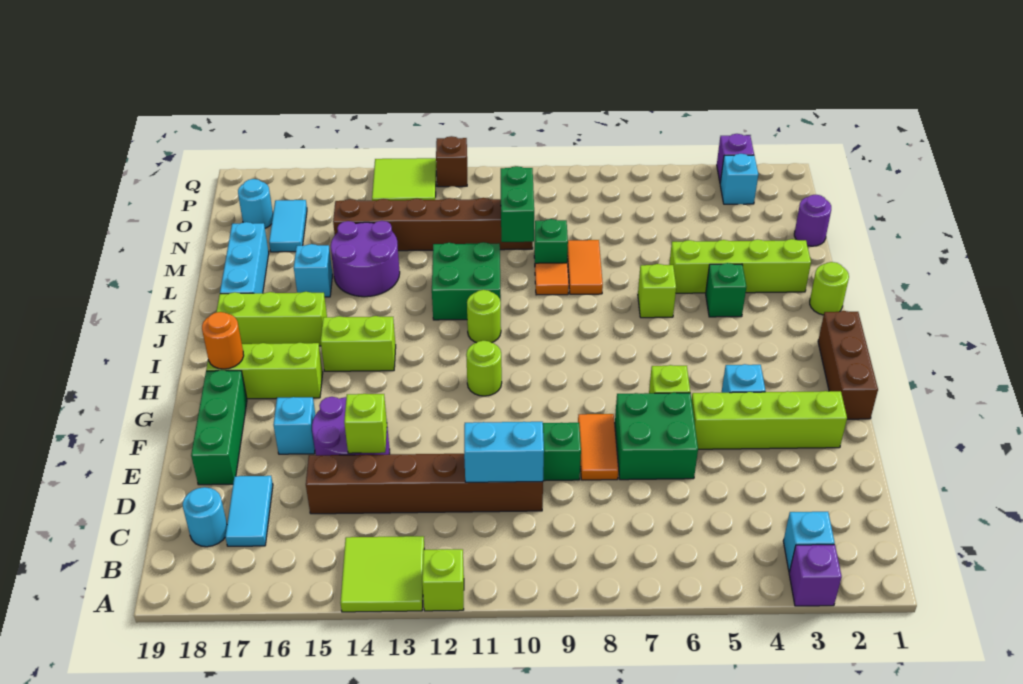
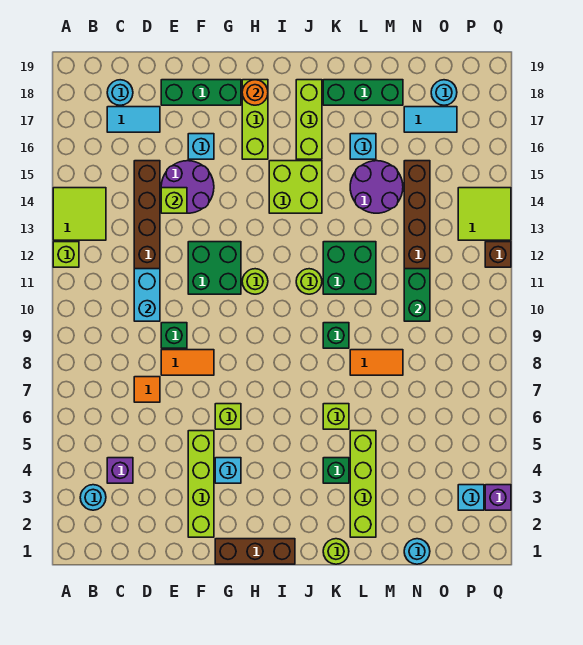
purple brick A3 level 1 -> purple brick C4 level 1
cyan brick B3 level 1 -> cyan round brick B3 level 1
green brick E6:F7 level 1 -> green brick F11:G12 level 1
lime brick I14:I15 level 1 -> lime brick I14:J15 level 1
cyan brick K18:M18 level 1 -> green brick K18:M18 level 1
orange tile L9 level 1 -> orange tile D7 level 1
green brick M9 level 1 -> green brick K9 level 1
green brick M10:N10 level 2 -> green brick N10:N11 level 2
purple round brick N1 level 1 -> cyan round brick N1 level 1

